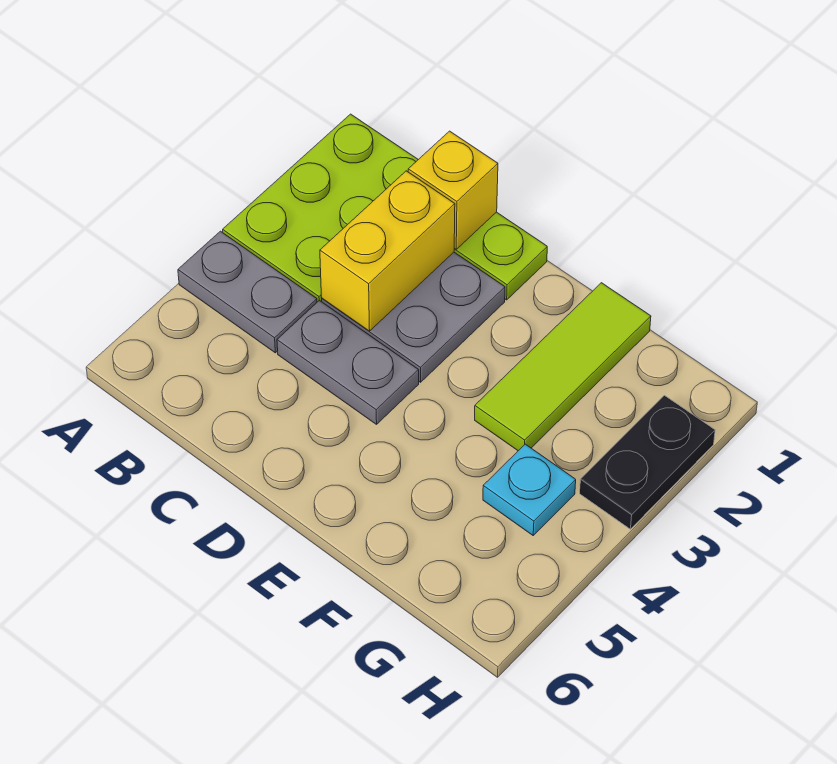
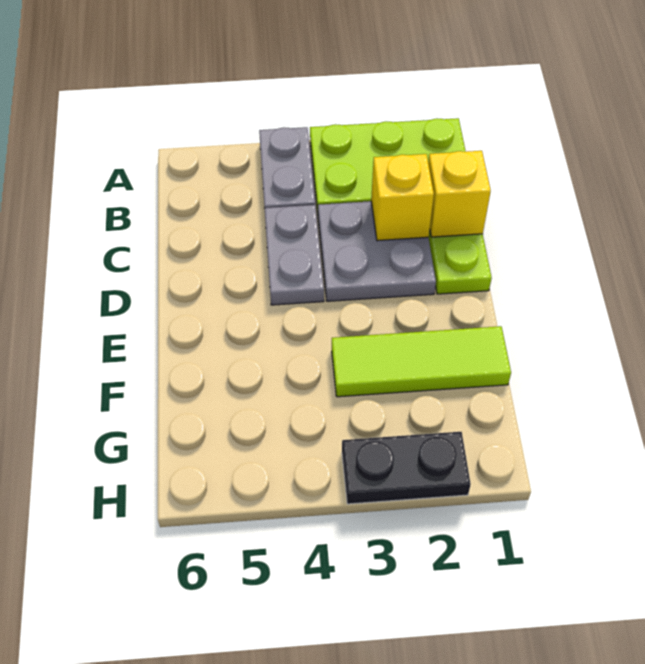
yellow brick C2:C3 level 2 -> yellow brick C2 level 2
cyan plate G4 level 1 -> none

